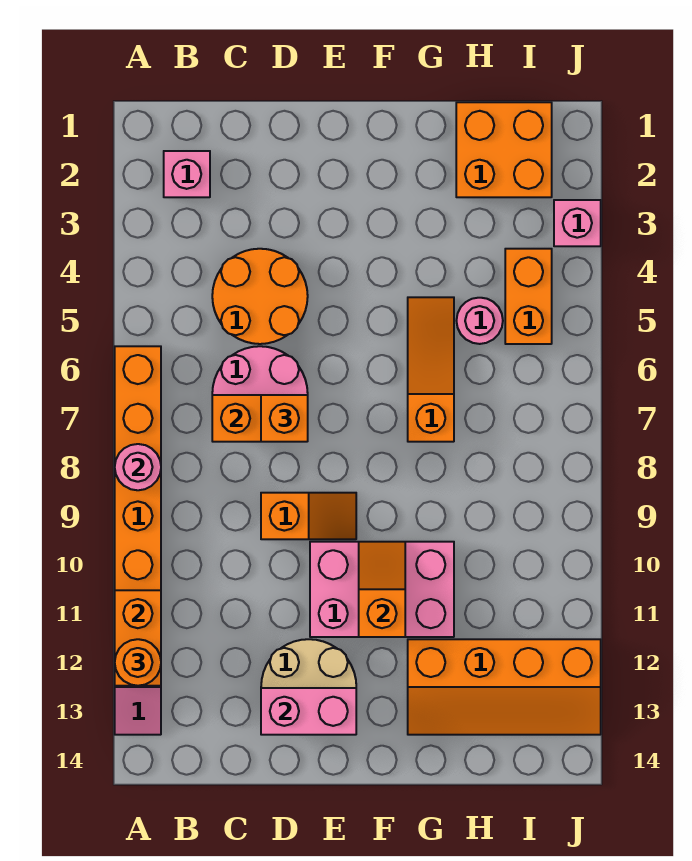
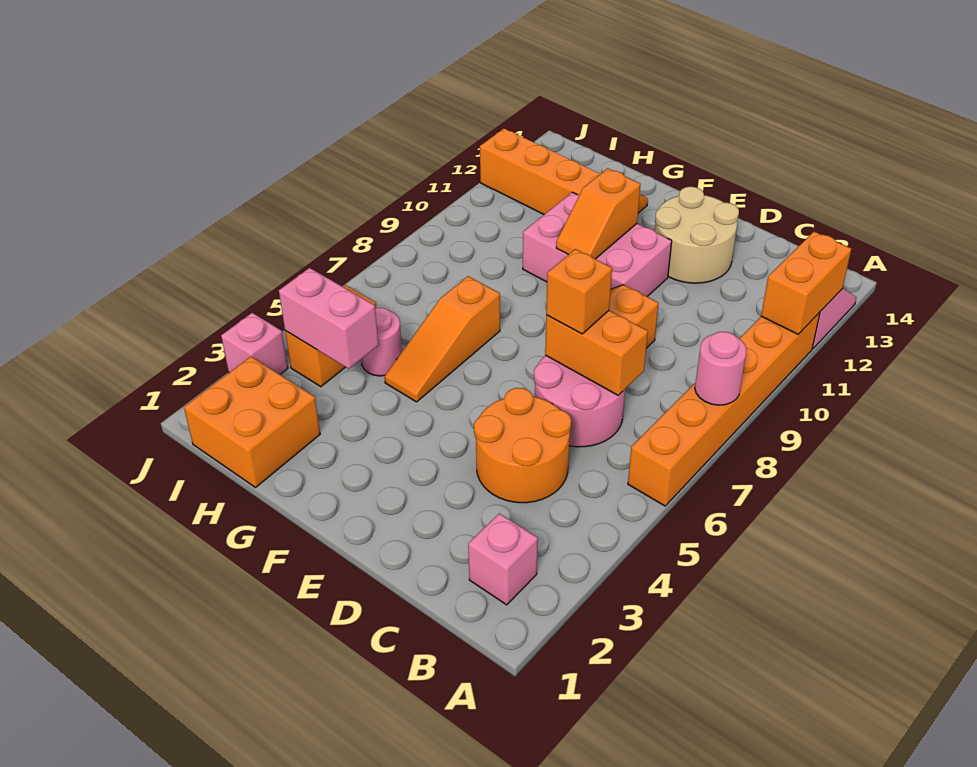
orange round brick A12 level 3 -> none
pink brick D13:E13 level 2 -> pink brick H4:I4 level 2

